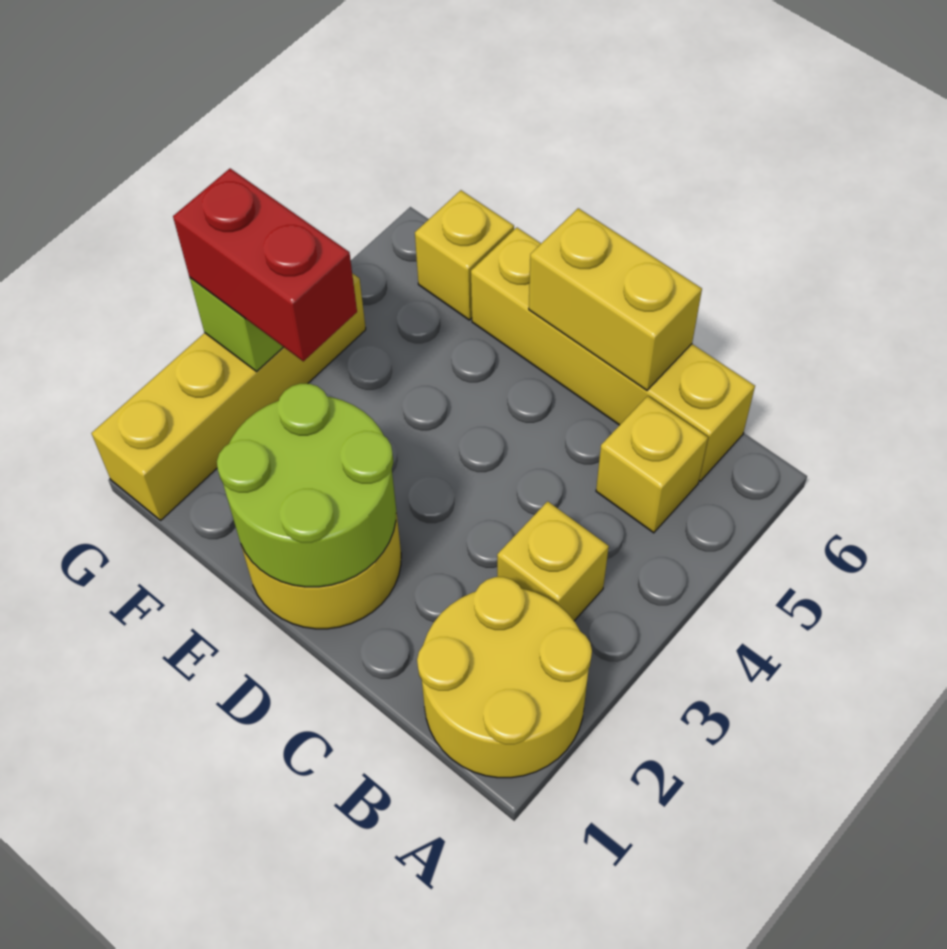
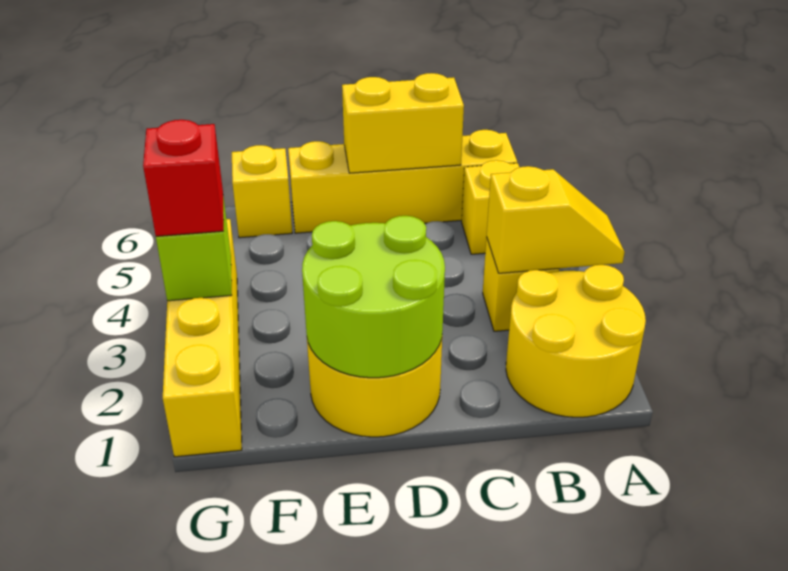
none -> yellow slope A3:B3 level 2 top B
red brick F3:G3 level 3 -> red brick G3 level 3

